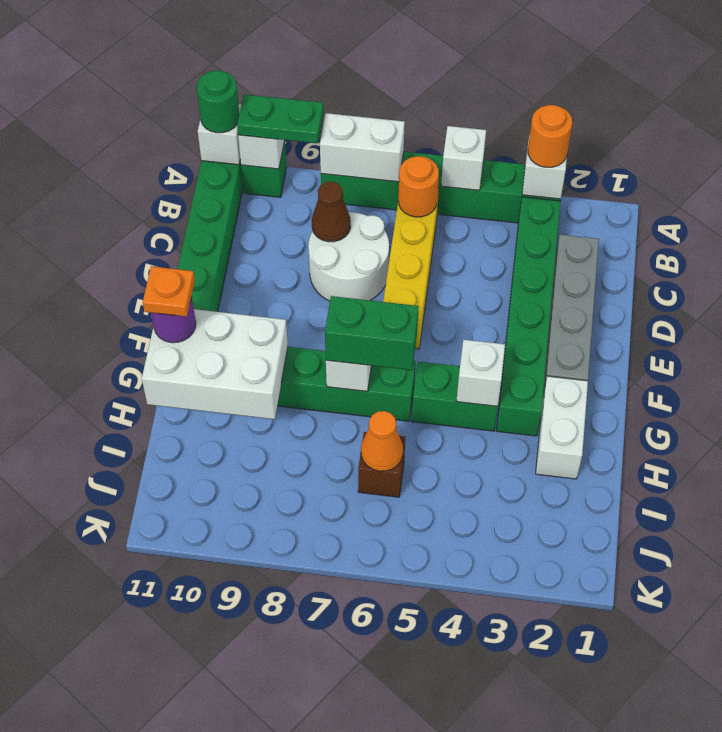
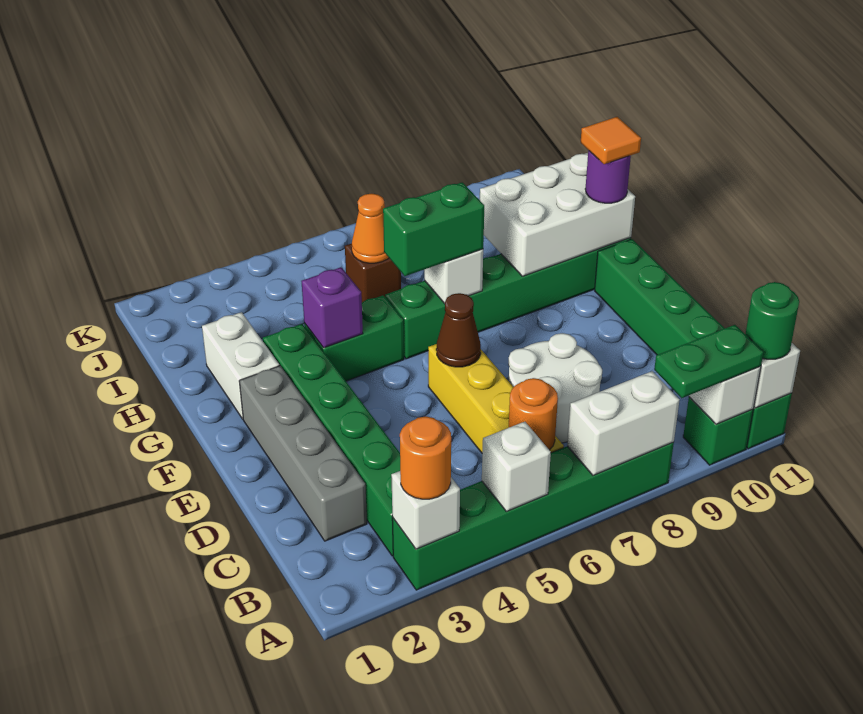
brown cone C8 level 2 -> brown cone E6 level 2
white brick G4 level 2 -> purple brick G4 level 2
orange plate G11 level 4 -> orange tile G11 level 4

